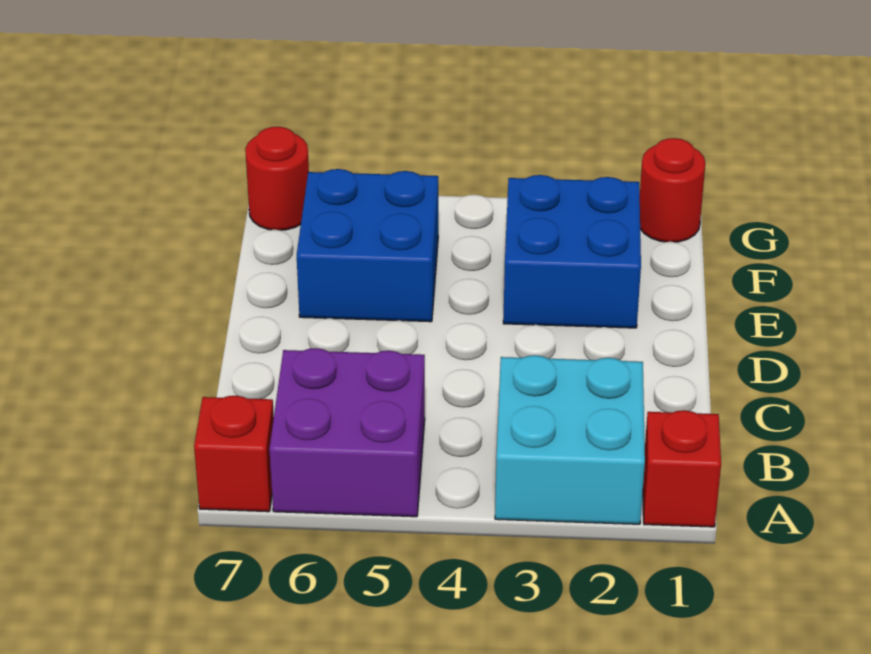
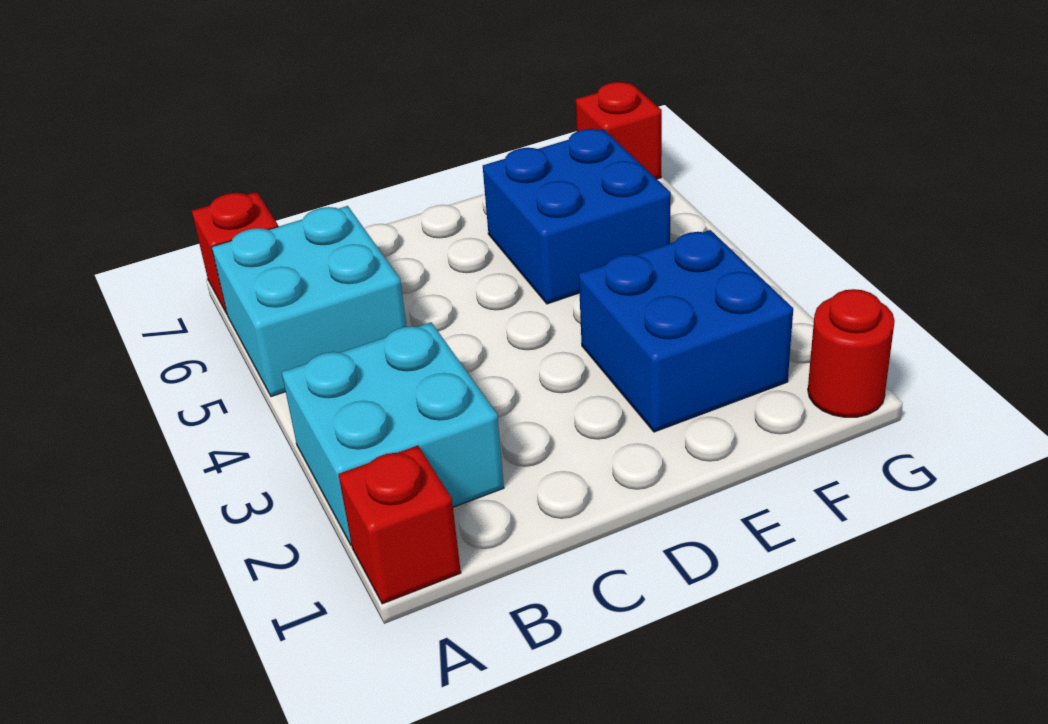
purple brick A5:B6 level 1 -> cyan brick A5:B6 level 1
red round brick G7 level 1 -> red brick G7 level 1

